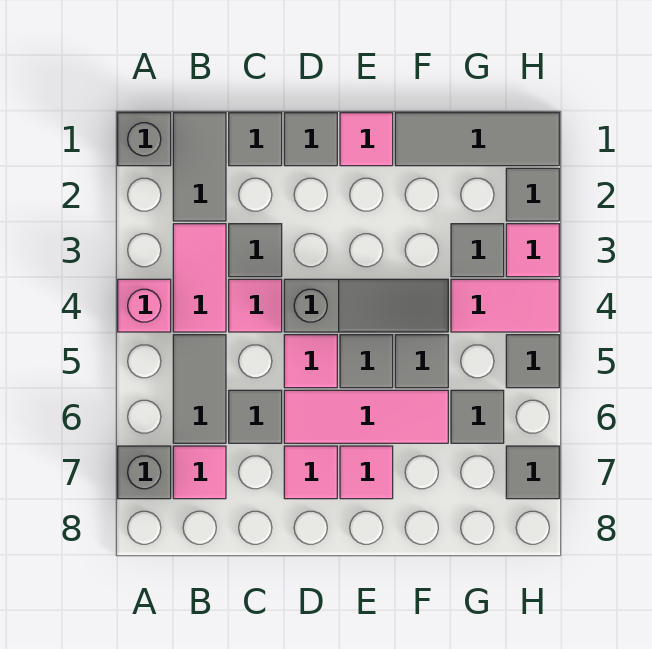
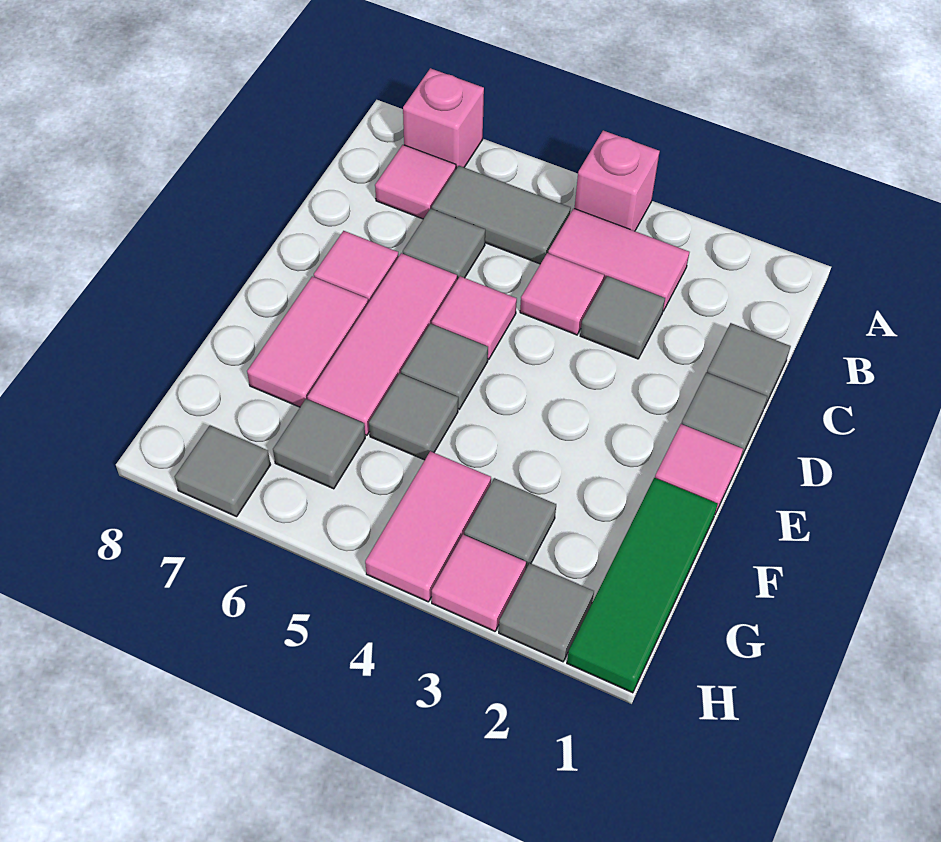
grey brick A1 level 1 -> none
grey brick A7 level 1 -> pink brick A7 level 1
grey tile B1:B2 level 1 -> none
grey slope D4:F4 level 1 top D -> none
pink tile E7 level 1 -> pink tile E7:F7 level 1
grey tile F1:H1 level 1 -> green tile F1:H1 level 1
grey tile H5 level 1 -> none

